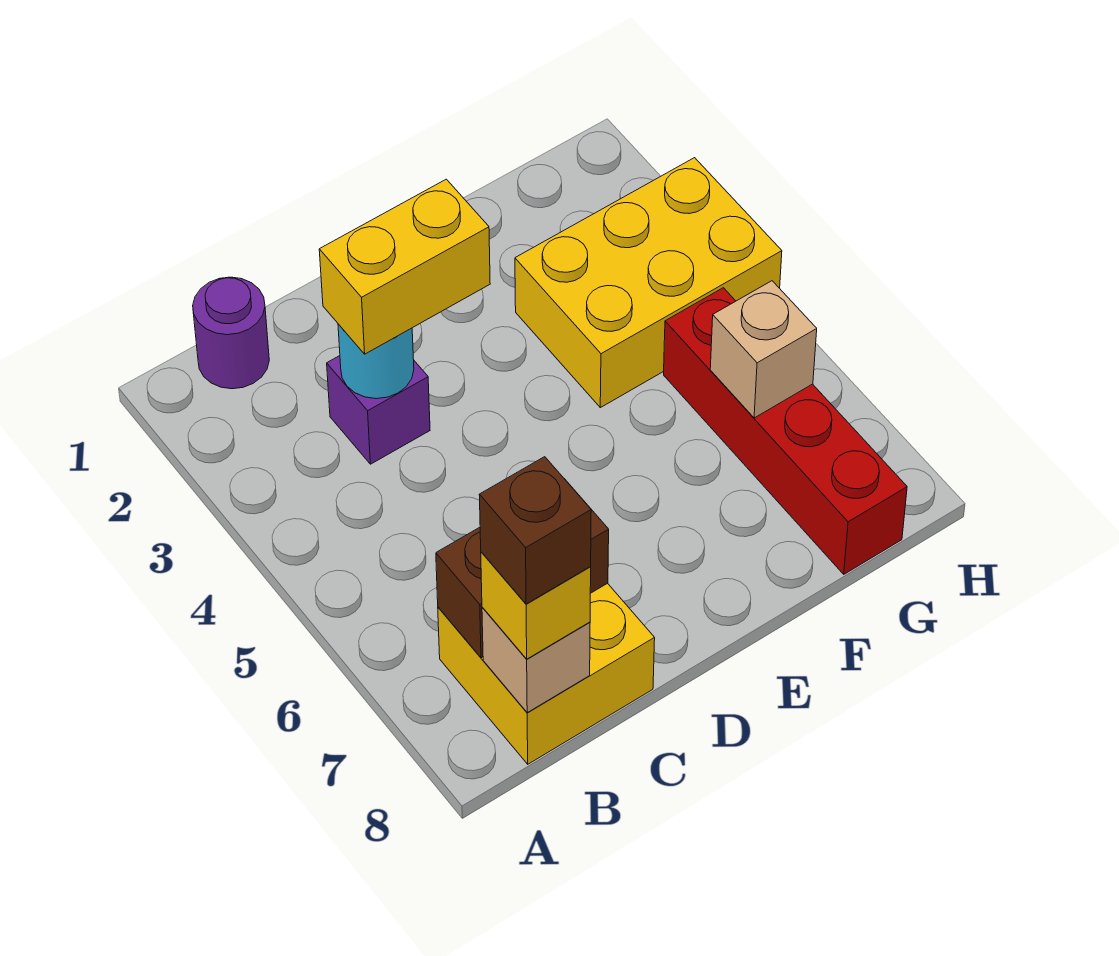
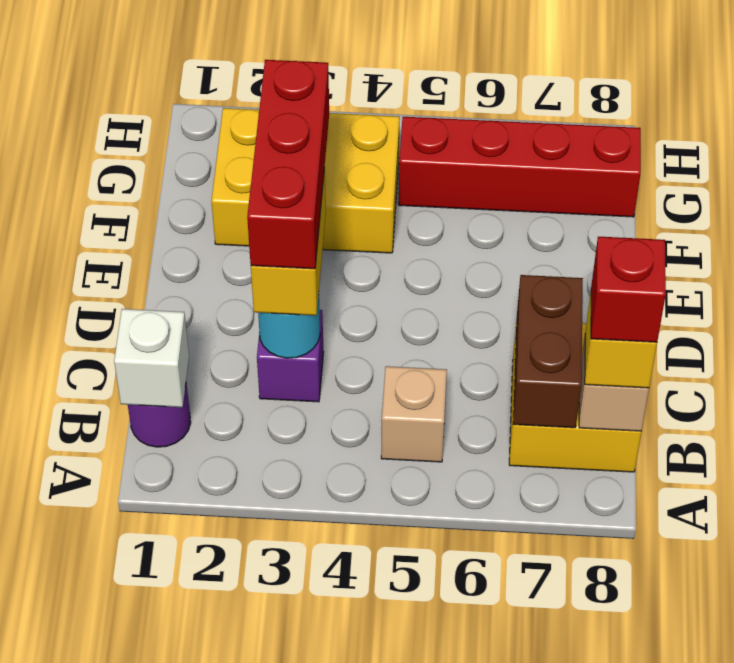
none -> white brick B1 level 2
brown brick B8 level 4 -> red brick B8 level 4
none -> red brick C3:E3 level 4
yellow brick F3:H4 level 1 -> yellow brick F2:G4 level 1
tan brick G6 level 2 -> tan brick B5 level 1

